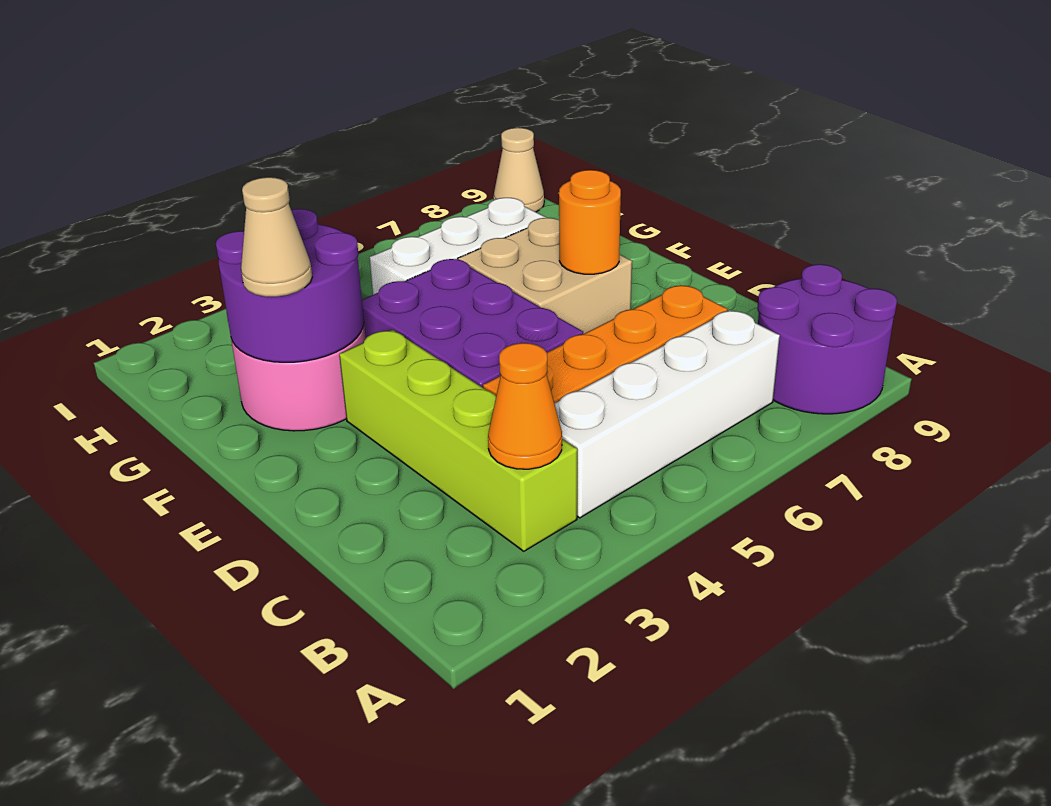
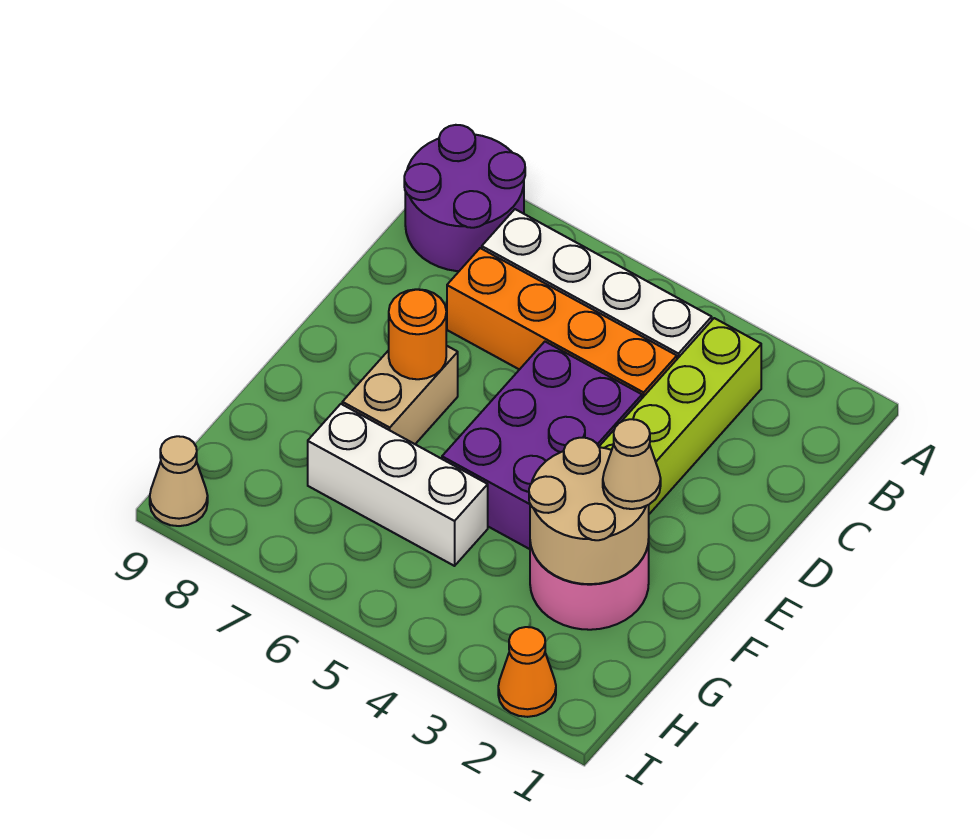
orange cone B3 level 2 -> orange cone I2 level 1
tan brick E6:F7 level 1 -> tan brick E7:F7 level 1
purple round brick F2:G3 level 2 -> tan round brick F2:G3 level 2

